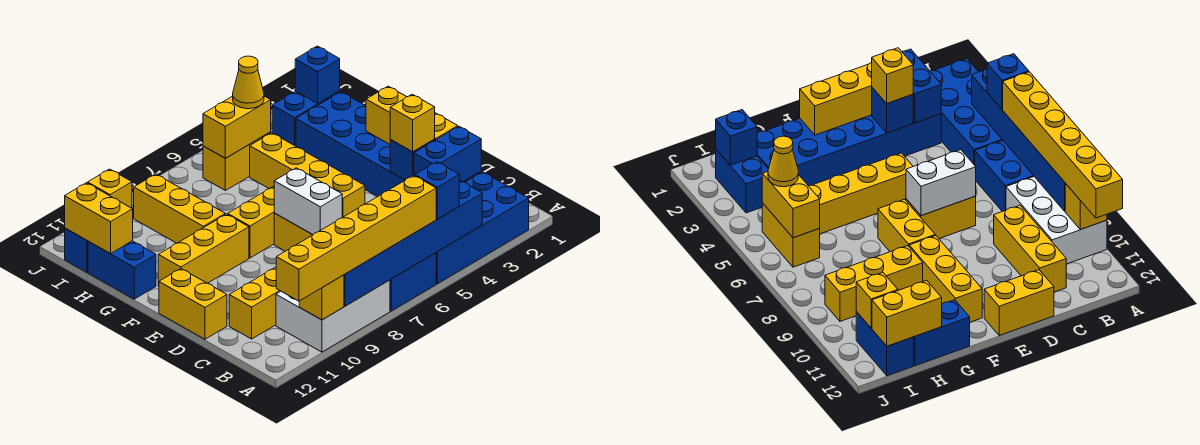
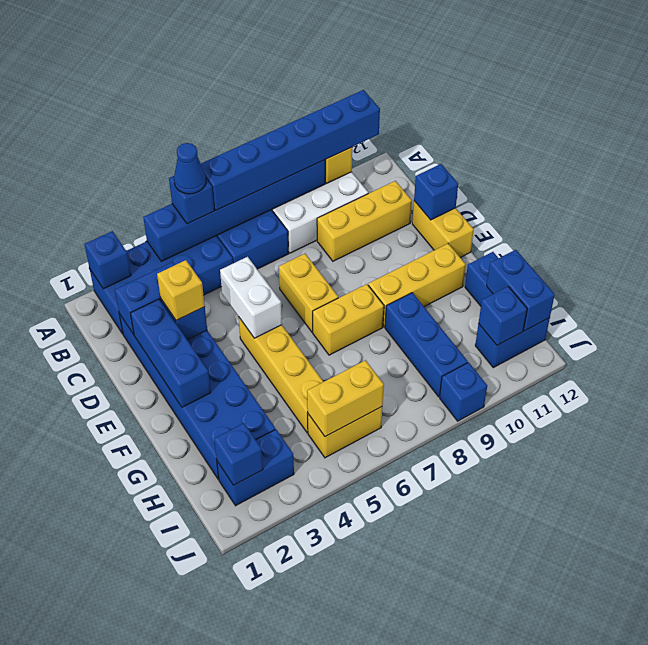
none -> blue brick A2 level 2
none -> blue cone A5 level 4
yellow brick A6:A11 level 3 -> blue brick A6:A11 level 3
yellow brick D2:F2 level 2 -> blue brick D2:F2 level 2
white brick D7:E7 level 2 -> white brick D5:E5 level 2
none -> blue brick D12 level 2
yellow brick G9:I9 level 1 -> blue brick G9:I9 level 1
yellow brick H12:I12 level 2 -> blue brick H12:I12 level 2
yellow cone I5 level 3 -> none
yellow brick I11 level 2 -> blue brick I11 level 2
none -> blue brick J9 level 1

